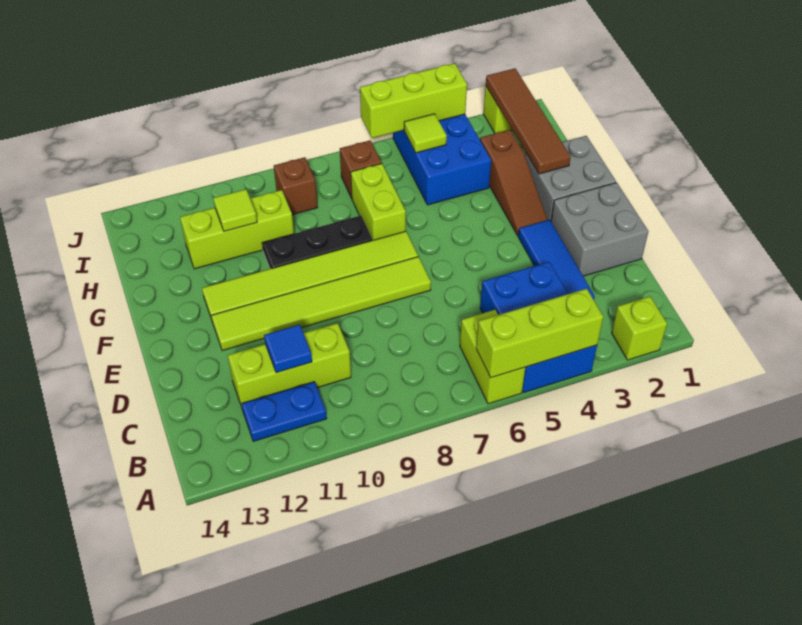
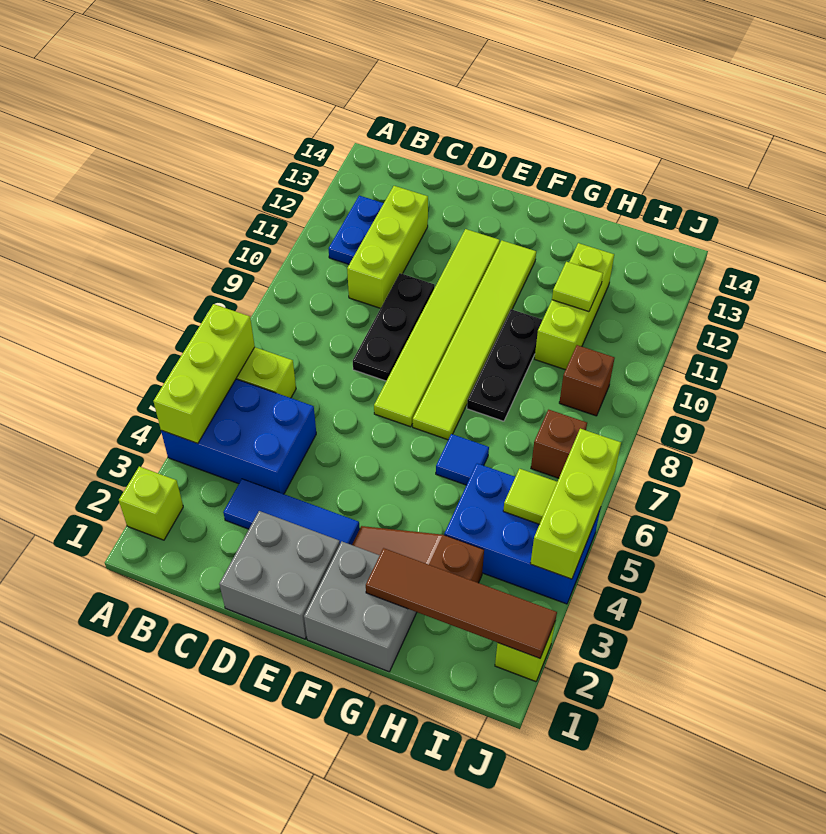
blue tile C11 level 2 -> blue tile G6 level 1
none -> black plate D8:D10 level 1
lime brick G7:H7 level 1 -> none

